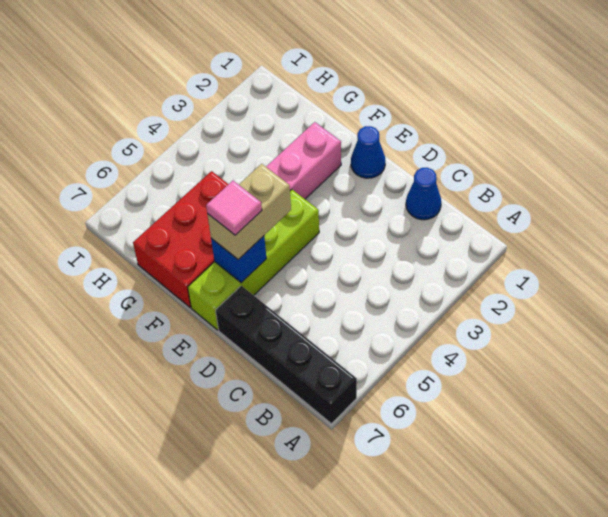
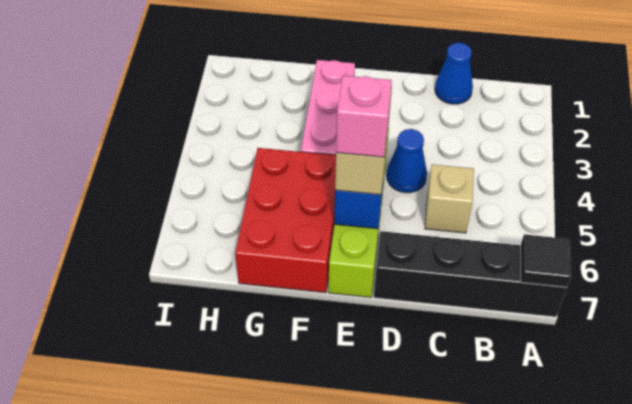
none -> black tile A7 level 2
none -> tan brick C5 level 1
blue cone E1 level 1 -> blue cone D4 level 1
pink tile E6 level 4 -> pink brick E6 level 4

